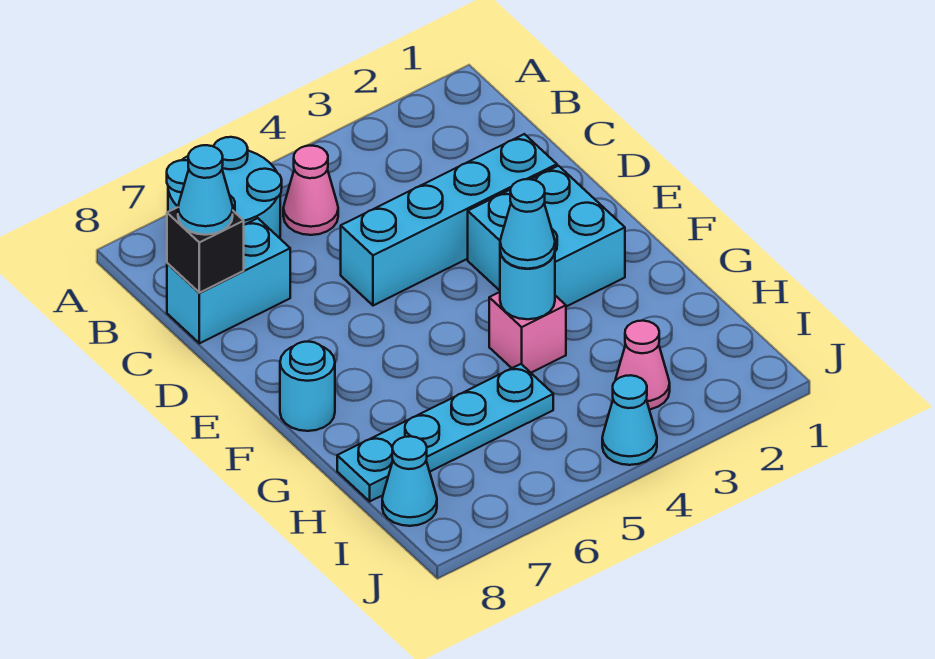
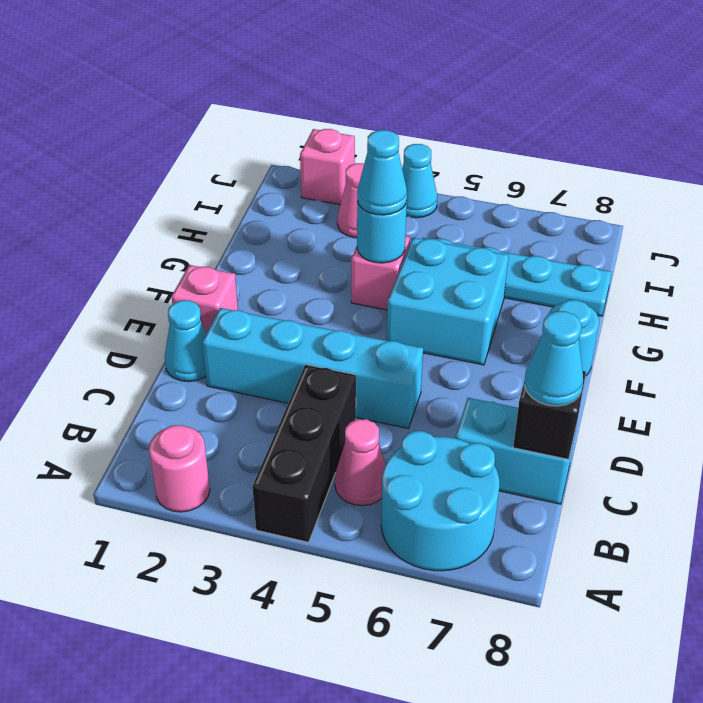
none -> pink round brick A2 level 1
none -> black brick A4:C4 level 1
none -> pink brick E1 level 1
cyan brick E2:F3 level 1 -> cyan brick F5:G6 level 1
cyan cone I8 level 1 -> cyan cone D1 level 1
none -> pink brick J2 level 1

